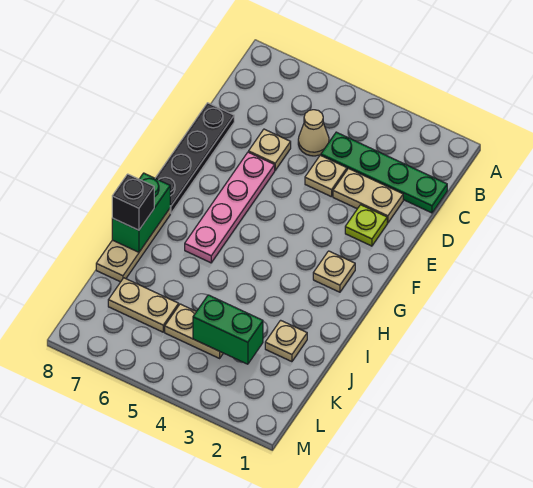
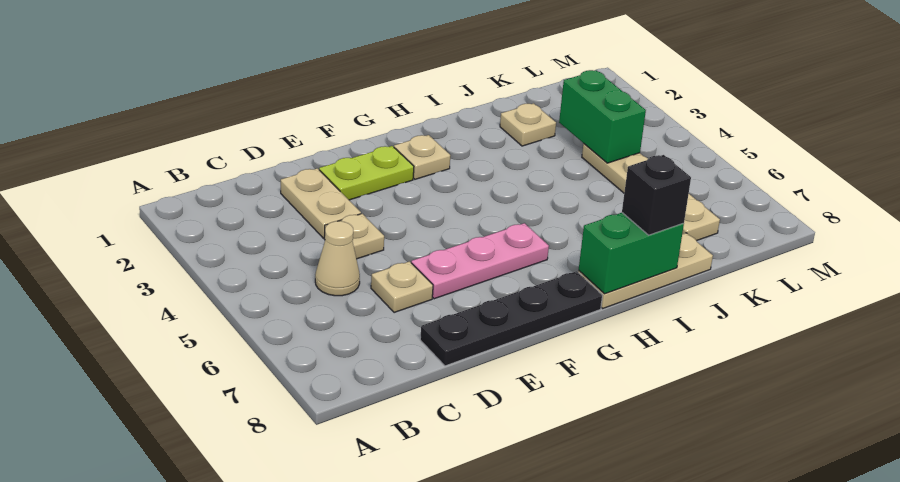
green plate C1:C4 level 1 -> none
lime plate E2 level 1 -> lime plate E2:F2 level 1
pink plate E6:H6 level 1 -> pink plate E6:G6 level 1

